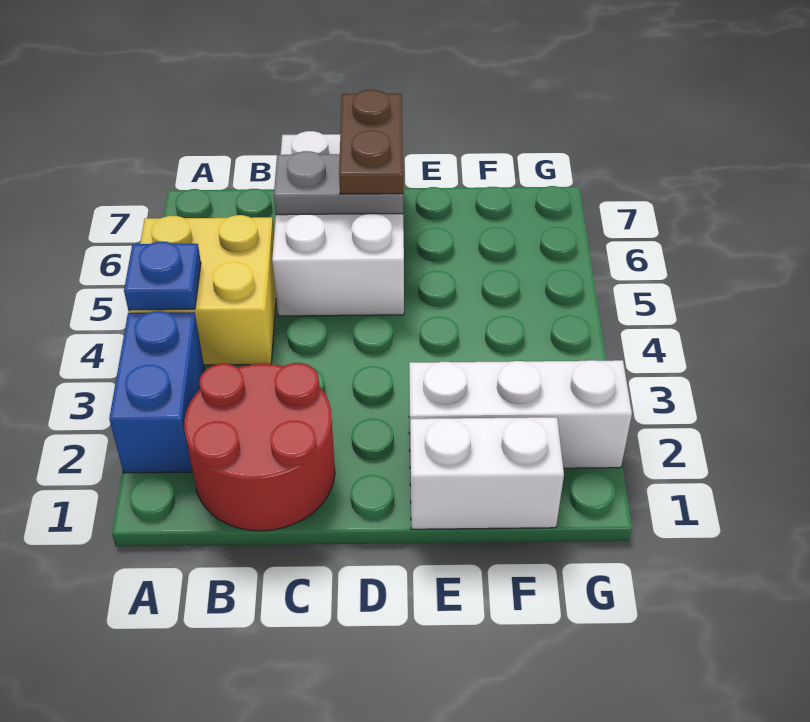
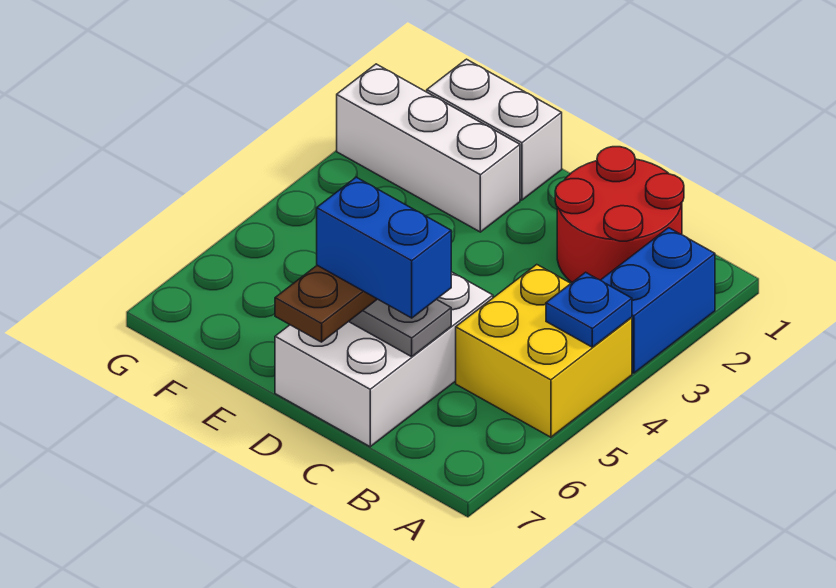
none -> blue brick C6:D6 level 4

